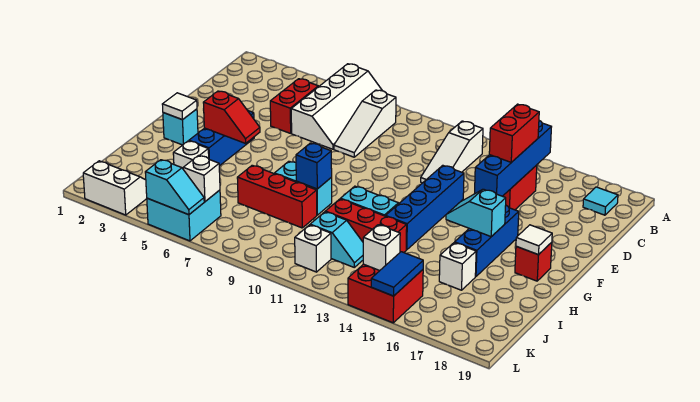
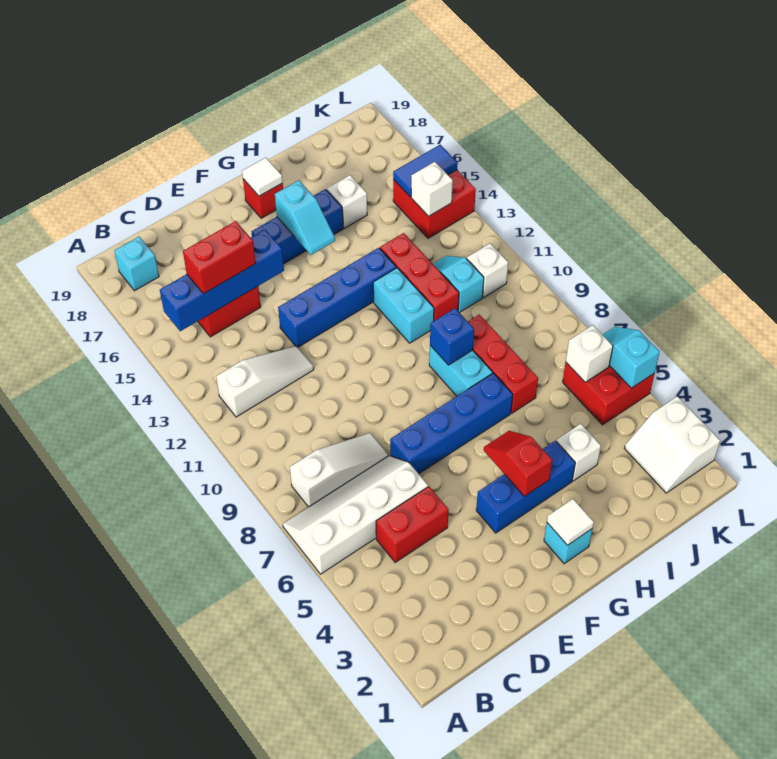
cyan tile B18 level 1 -> cyan brick B18 level 1
none -> blue brick E7:H7 level 1
cyan brick K5:L6 level 1 -> red brick K5:L6 level 1

